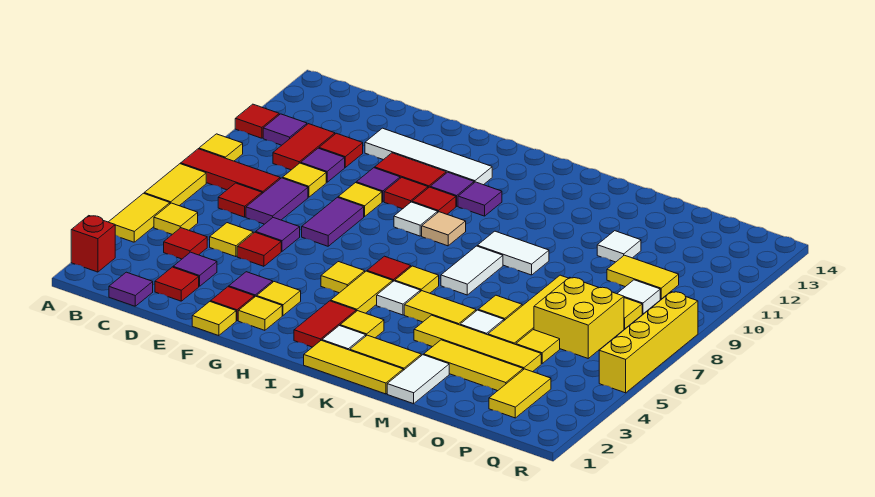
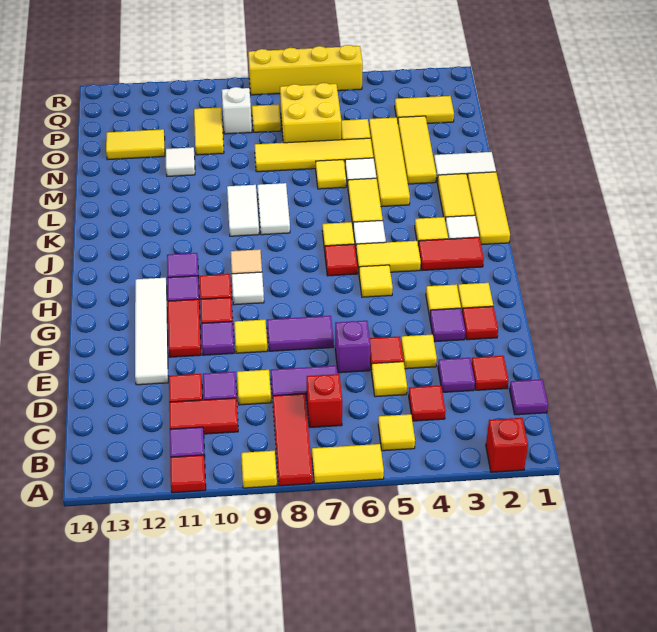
yellow tile A4:A5 level 1 -> yellow tile O12:O13 level 1
red tile C7 level 1 -> red brick C7 level 1
purple tile E6 level 1 -> purple brick E6 level 1
yellow tile F1 level 1 -> yellow tile E4 level 1
white tile K7:K8 level 1 -> white tile K8:L8 level 1
white tile P9 level 1 -> white brick P9 level 1

